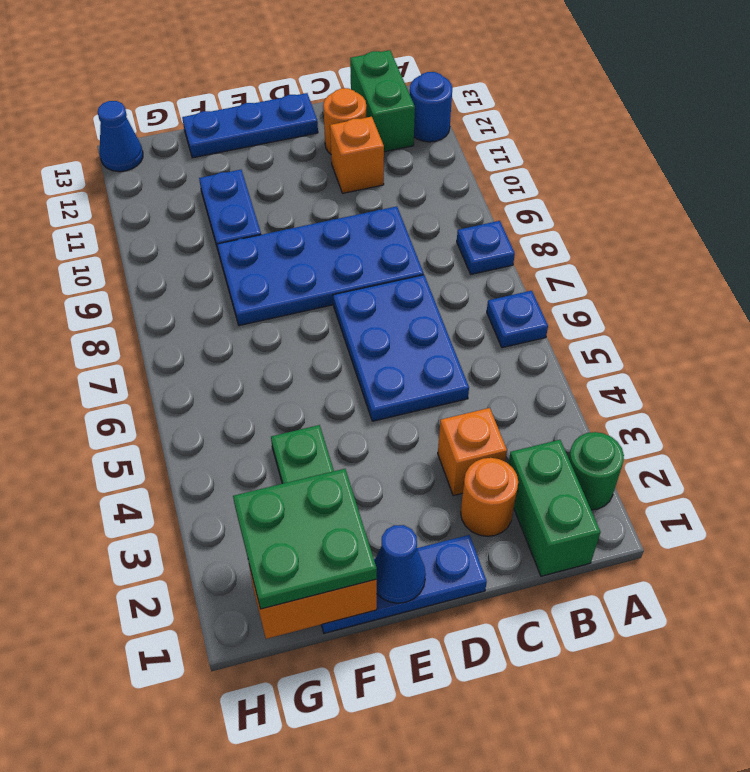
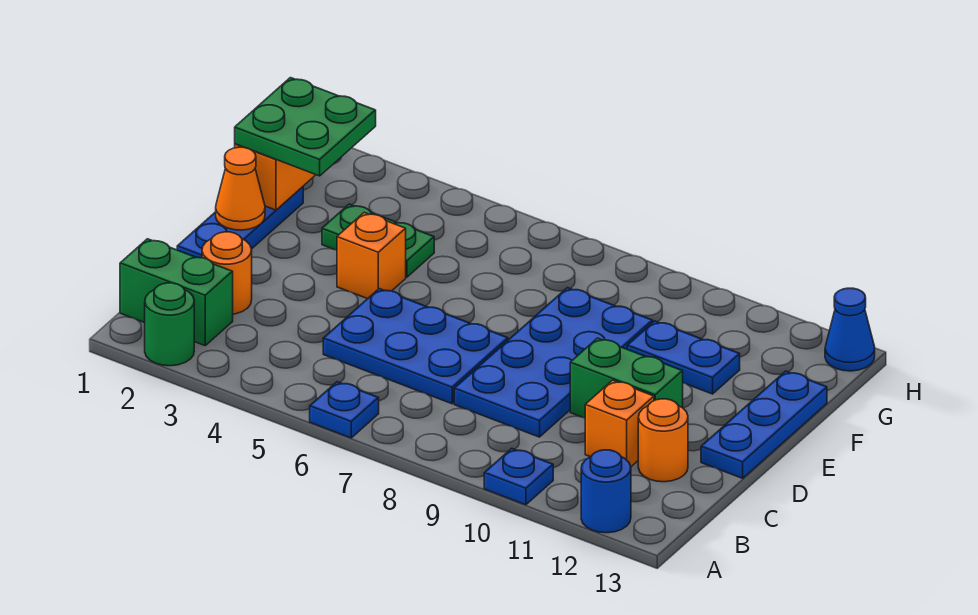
blue plate A8 level 1 -> blue plate A10 level 1
green brick B12:B13 level 1 -> green brick D10:D11 level 1
orange brick C3 level 1 -> orange brick E4 level 1
blue cone E1 level 2 -> orange cone E1 level 2

